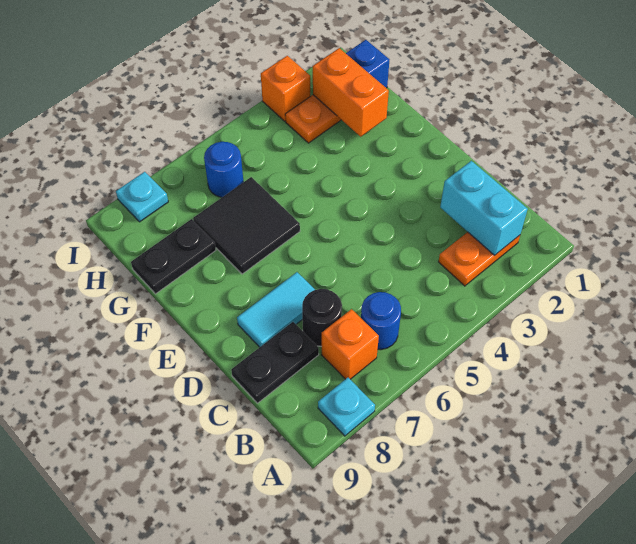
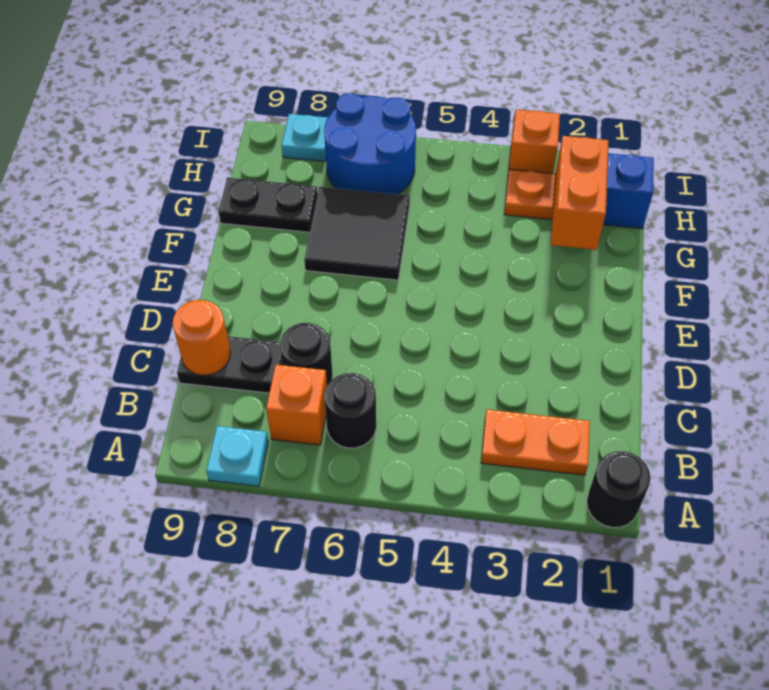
none -> black round brick A1 level 1
cyan brick B2:C2 level 2 -> none
blue round brick B6 level 1 -> black round brick B6 level 1
none -> orange round brick C9 level 2
cyan tile D7:D8 level 1 -> none
blue round brick H6 level 1 -> blue round brick H6:I7 level 1

